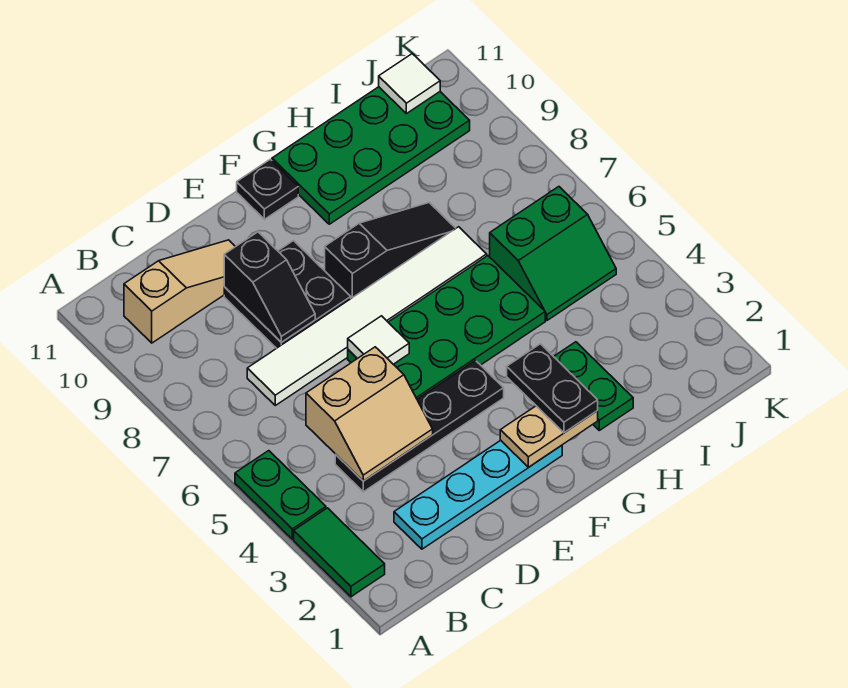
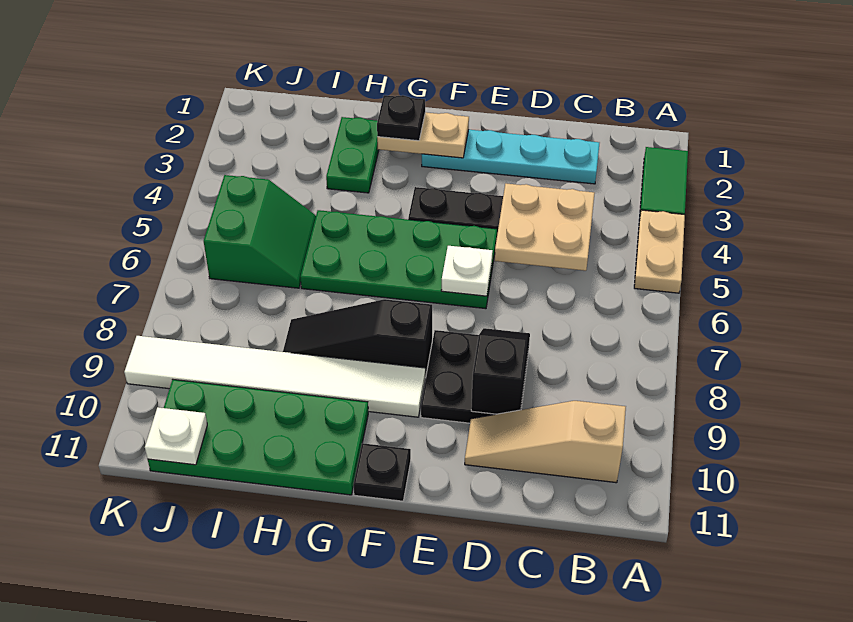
green plate A4:A5 level 1 -> tan plate A4:A5 level 1
tan slope C4:D5 level 2 top 5 -> tan plate C4:D5 level 2
white tile C7:H7 level 1 -> white tile F9:K9 level 1
white tile E6 level 2 -> white plate E6 level 2
black plate G2:G3 level 3 -> black plate G2 level 3
green slope I5:J6 level 1 top 6 -> green slope I5:J6 level 1 top J
white tile J11 level 2 -> white plate J11 level 2

